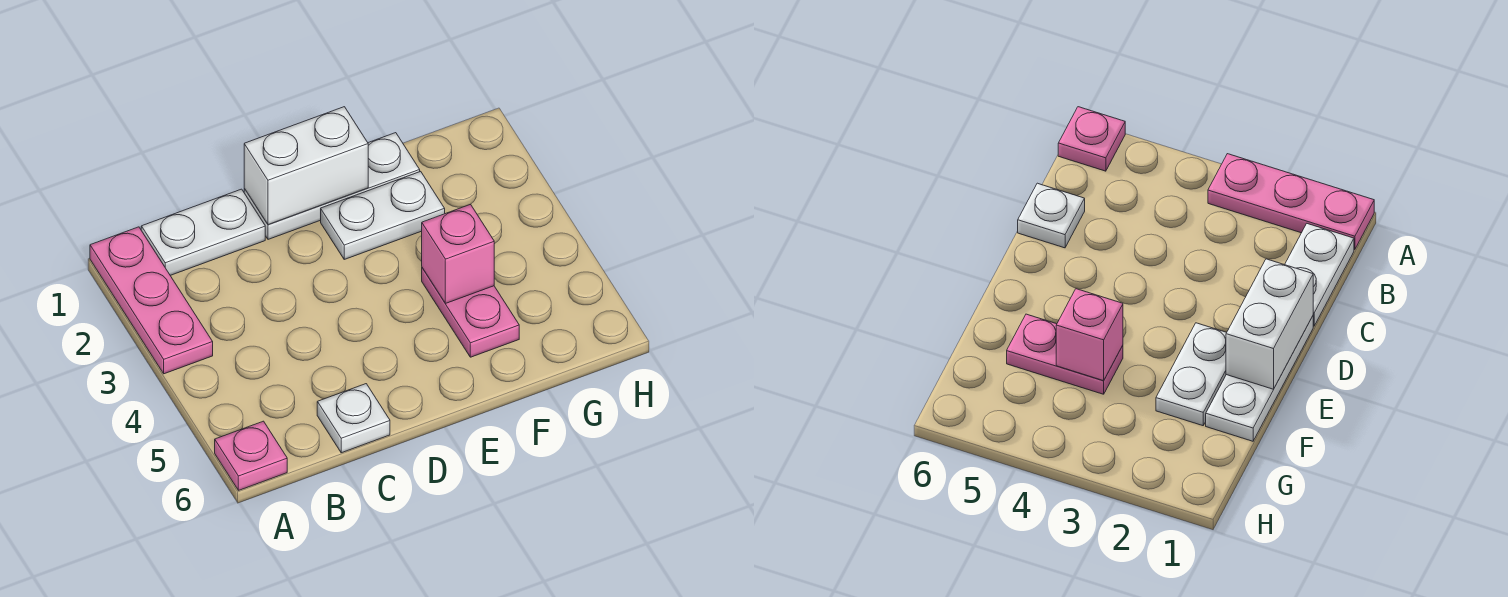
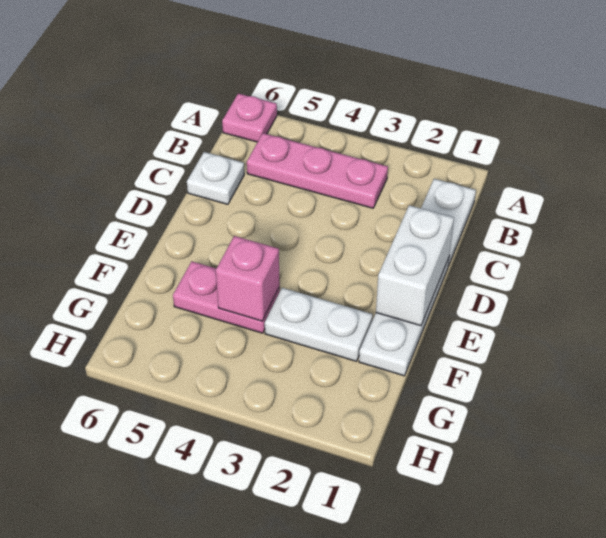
pink plate A1:A3 level 1 -> pink plate B3:B5 level 1
white plate E2:F2 level 1 -> white plate F2:F3 level 1

